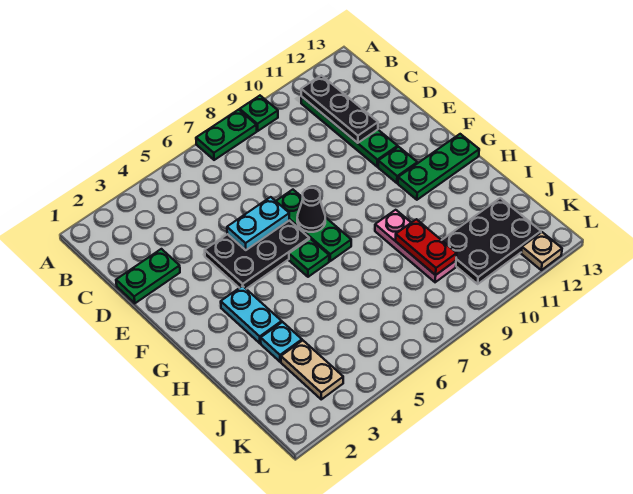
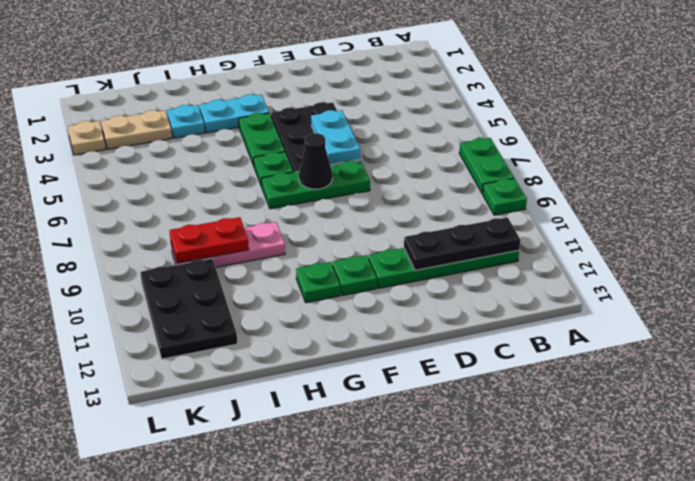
green plate D1:D2 level 1 -> green plate G4:G5 level 1
green plate G11:G13 level 1 -> green plate G11 level 1
tan plate L12 level 1 -> tan plate L3 level 1

